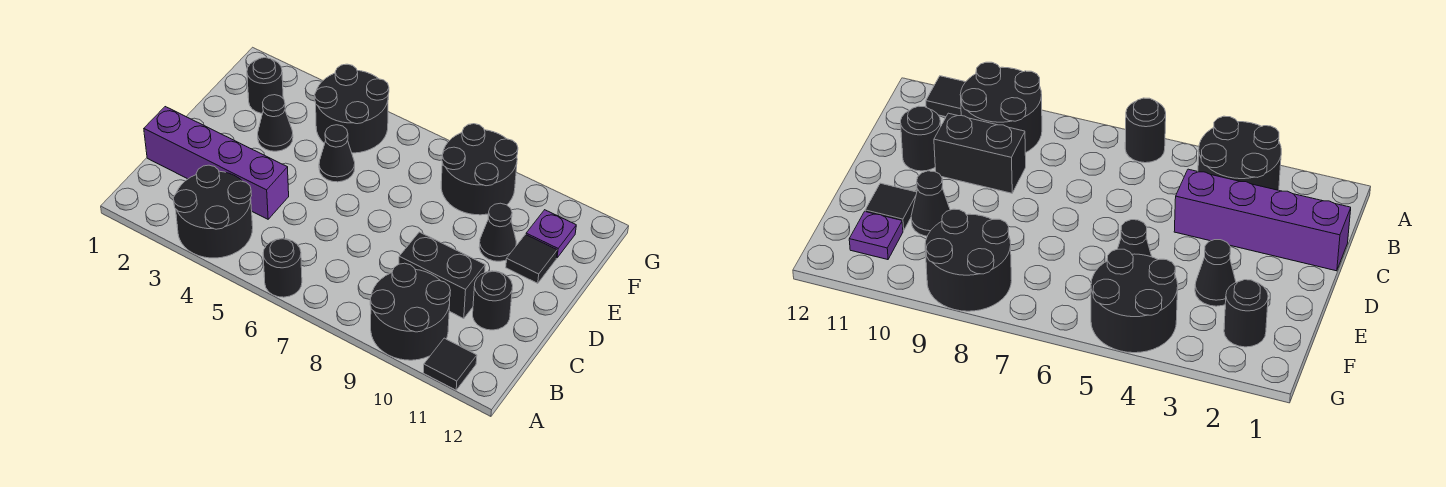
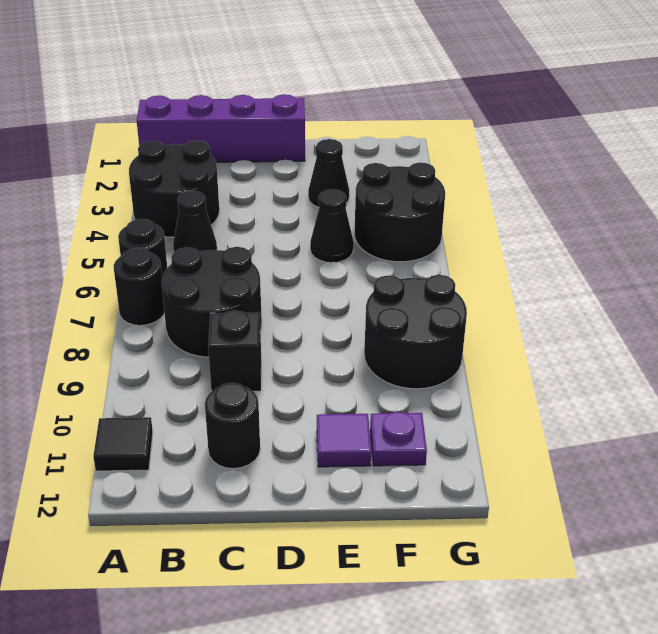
black round brick A9:B10 level 1 -> black round brick B7:C8 level 1
purple brick C1:C4 level 1 -> purple brick A1:D1 level 1
black brick C9:C10 level 1 -> black brick C9 level 1
black cone E10 level 1 -> black cone B5 level 1
black tile E11 level 1 -> purple tile E11 level 1
black round brick F2 level 1 -> black round brick A7 level 1

